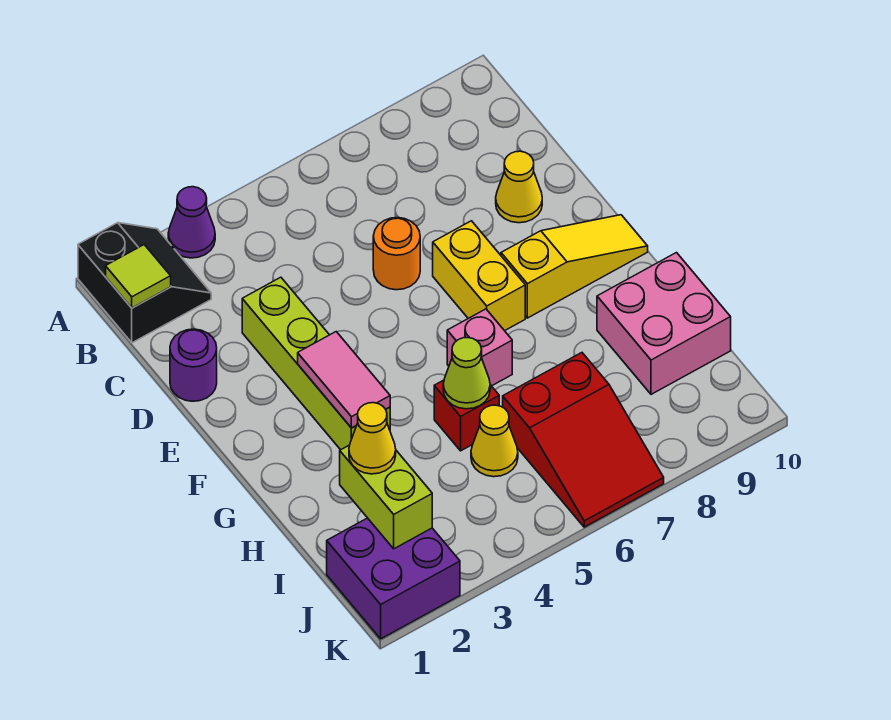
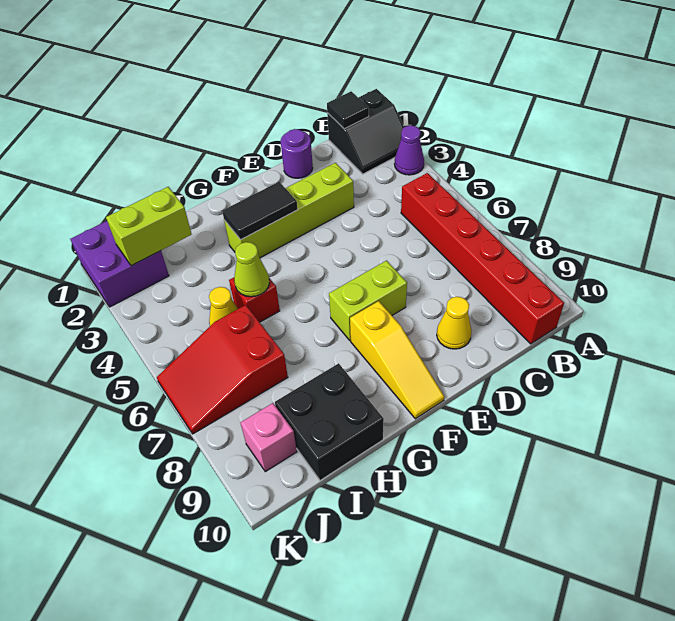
lime tile B1 level 2 -> black tile B1 level 2
none -> red brick B5:B10 level 1
orange round brick D6 level 1 -> none
yellow brick E7:F7 level 1 -> lime brick E7:F7 level 1
pink tile F3:G3 level 2 -> black tile F3:G3 level 2
pink brick G6 level 1 -> pink brick J9 level 1
pink brick H9:I10 level 1 -> black brick H9:I10 level 1
yellow cone I2 level 3 -> none

